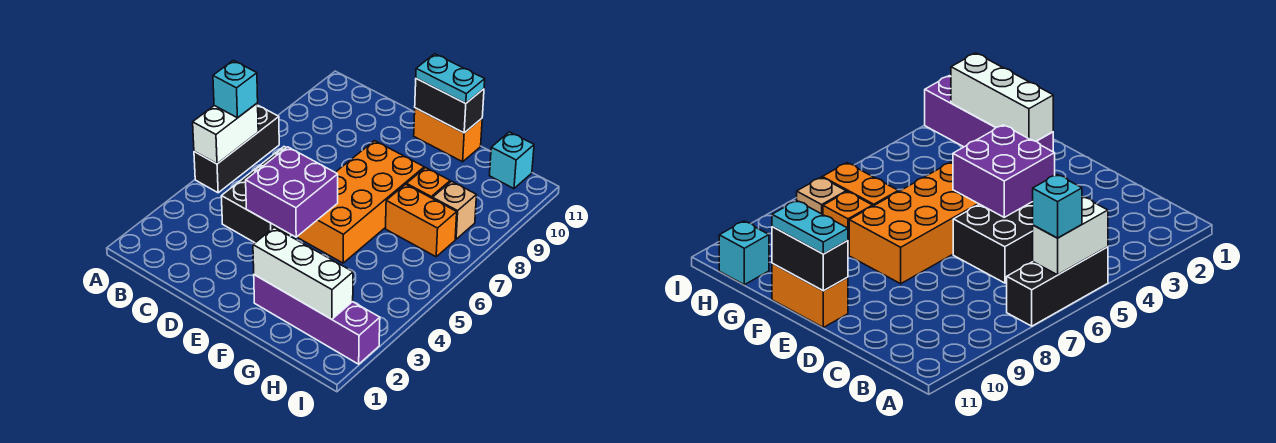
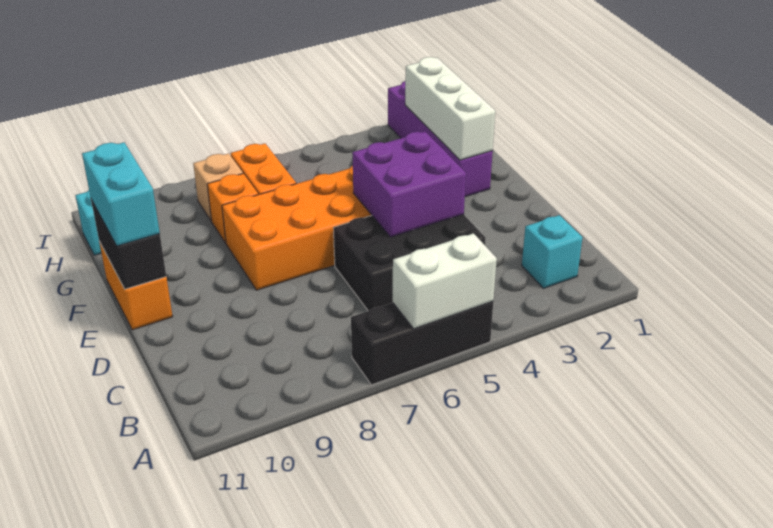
cyan brick A6 level 3 -> cyan brick B2 level 1
cyan plate E11:F11 level 3 -> cyan brick E11:F11 level 3

